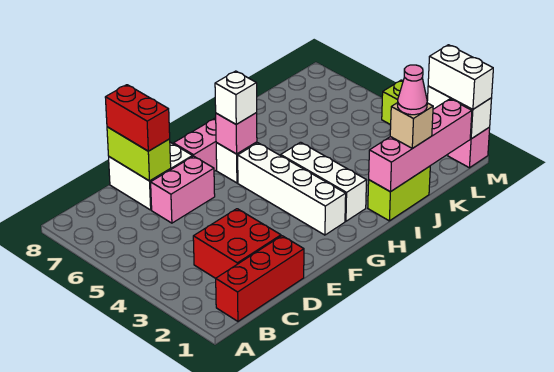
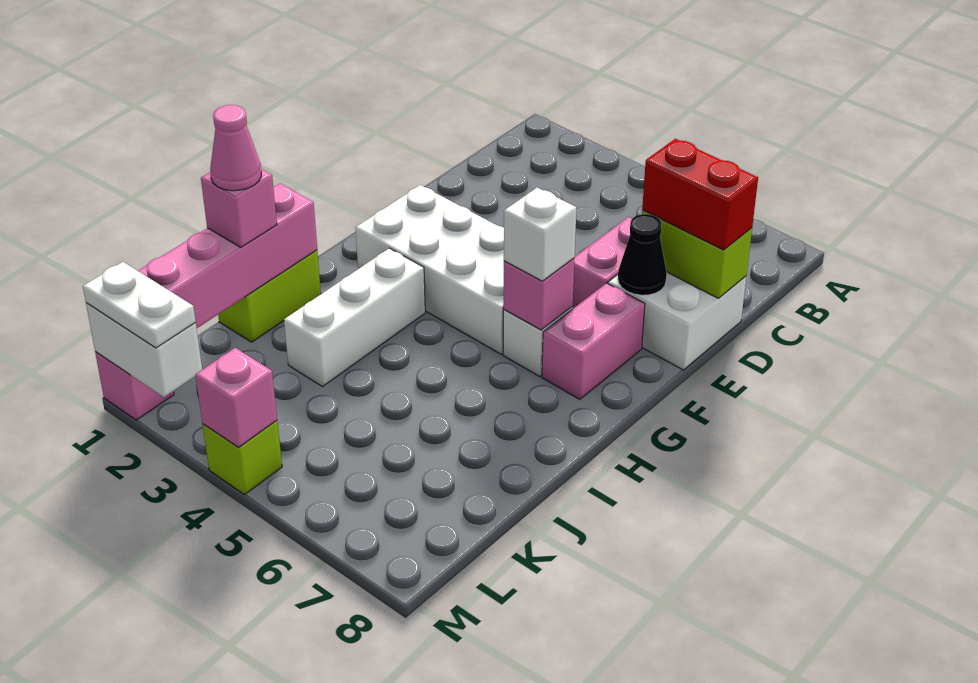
red brick B1:D1 level 1 -> none
red brick C2:D3 level 1 -> none
none -> black cone E7 level 2
white brick G2:G5 level 1 -> white brick F2:G5 level 1
white brick H2:H4 level 1 -> white brick H3:J3 level 1
tan brick J1 level 3 -> pink brick J1 level 3
white brick M1:M2 level 3 -> white plate M1:M2 level 3
none -> pink brick M4 level 2

